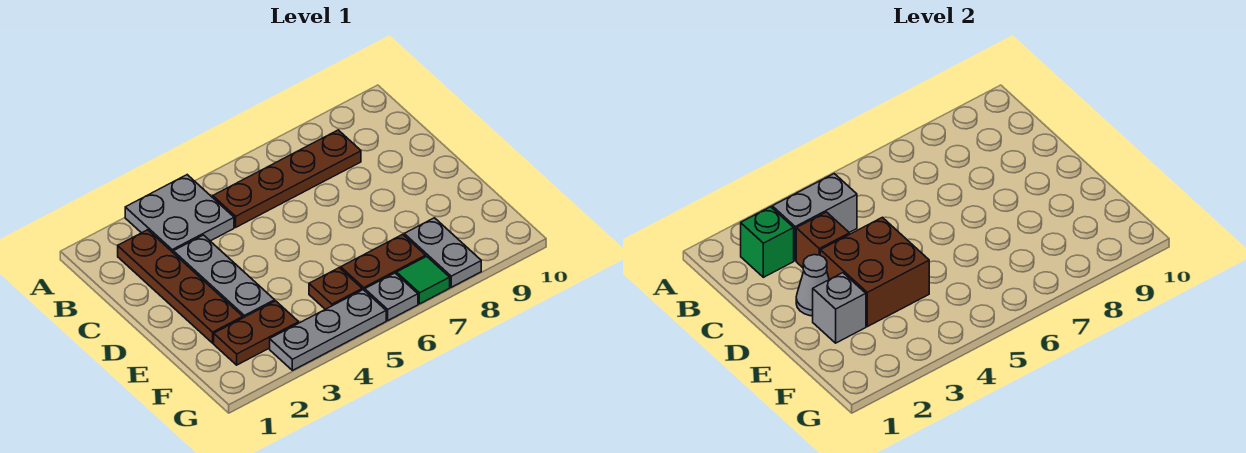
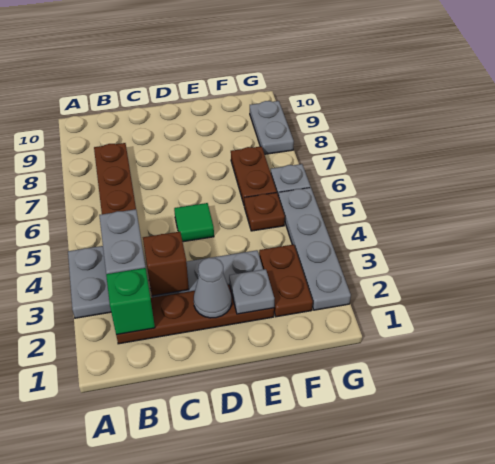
brown brick D3:E4 level 2 -> none
grey brick E2 level 2 -> grey plate E2 level 2
grey plate F8:G8 level 1 -> grey plate G8:G9 level 1
grey plate G3:G5 level 1 -> grey plate G2:G5 level 1
green tile G7 level 1 -> green tile D5 level 1

